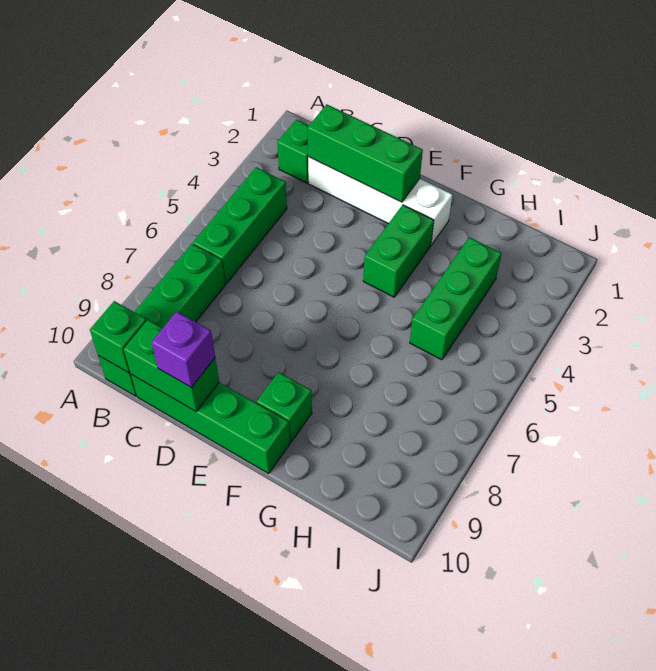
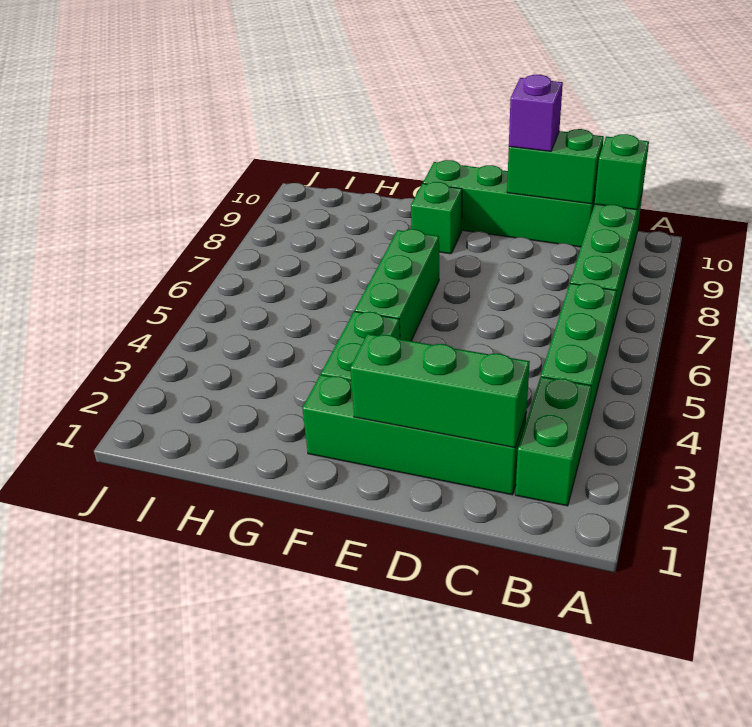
green brick B2 level 1 -> green brick B2:B3 level 1
white brick C2:F2 level 1 -> green brick C2:F2 level 1
green brick H3:H5 level 1 -> green brick F5:F7 level 1

